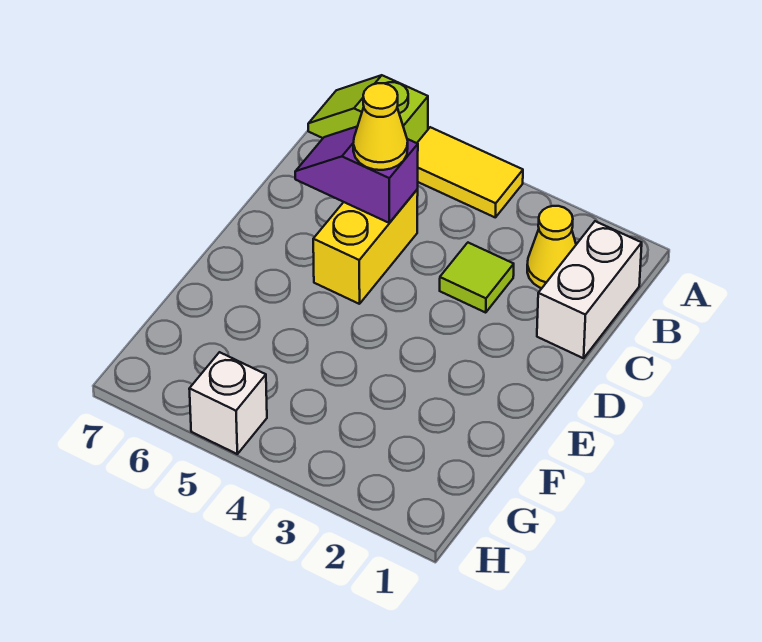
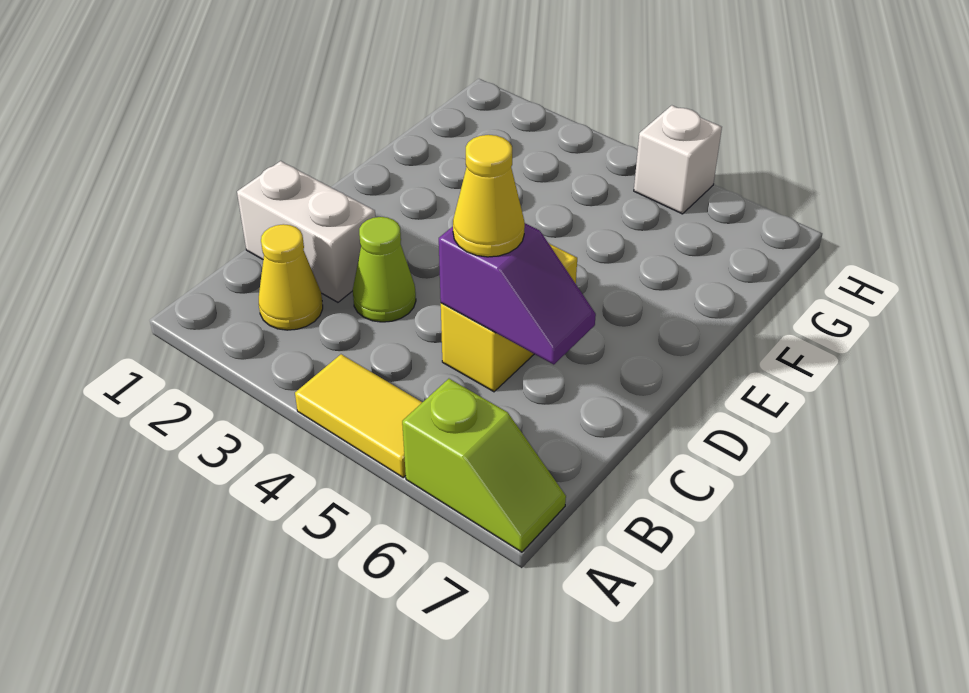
white brick B1:C1 level 1 -> white brick C1:C2 level 1
lime tile C3 level 1 -> lime cone C3 level 1

